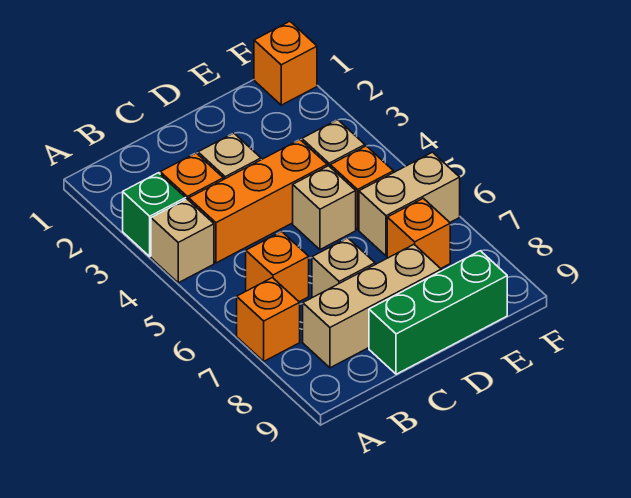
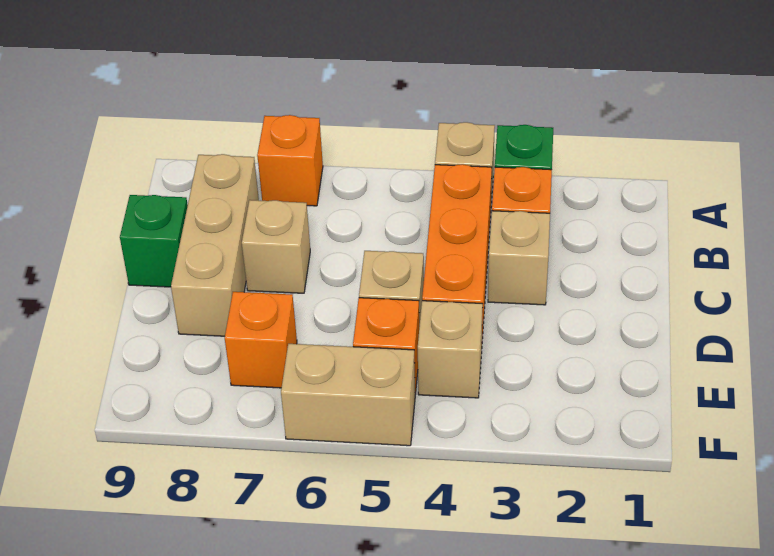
orange brick B6 level 1 -> none
green brick C9:E9 level 1 -> green brick C9 level 1
tan brick E6:F6 level 1 -> tan brick F5:F6 level 1
orange brick F1 level 1 -> none

